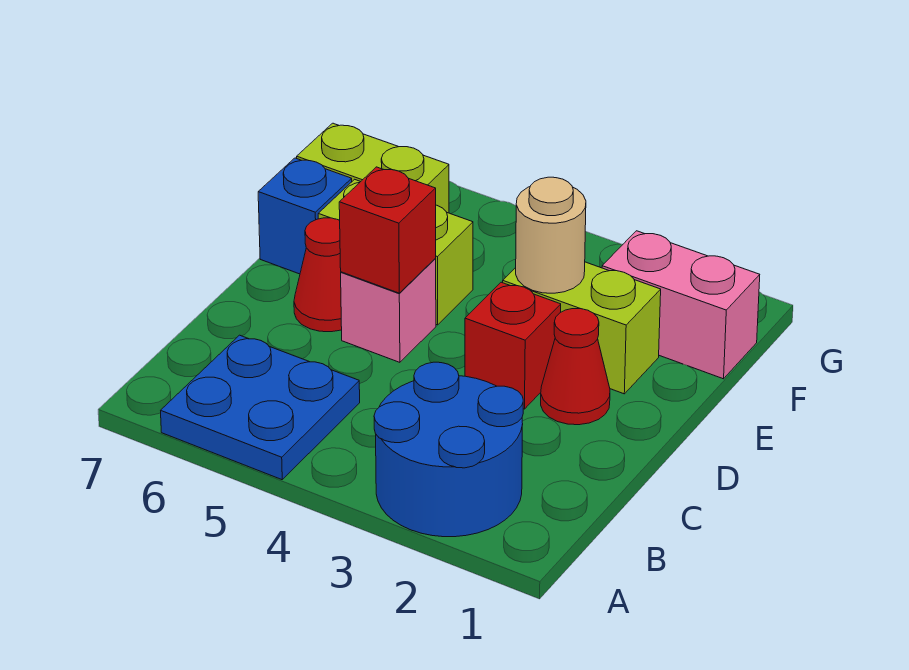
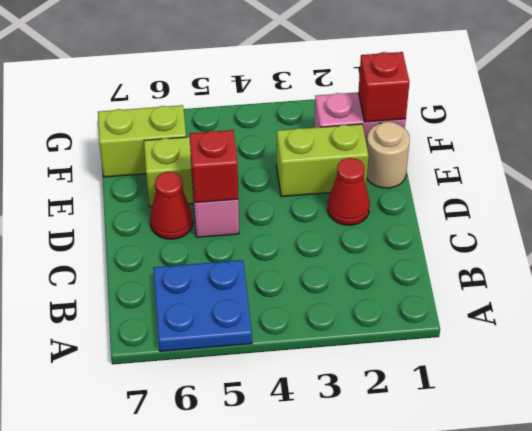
blue round brick A2:B3 level 1 -> none
red brick D3 level 1 -> red brick F1 level 2
tan round brick E3 level 2 -> tan round brick E1 level 1
blue brick E7 level 1 -> none

